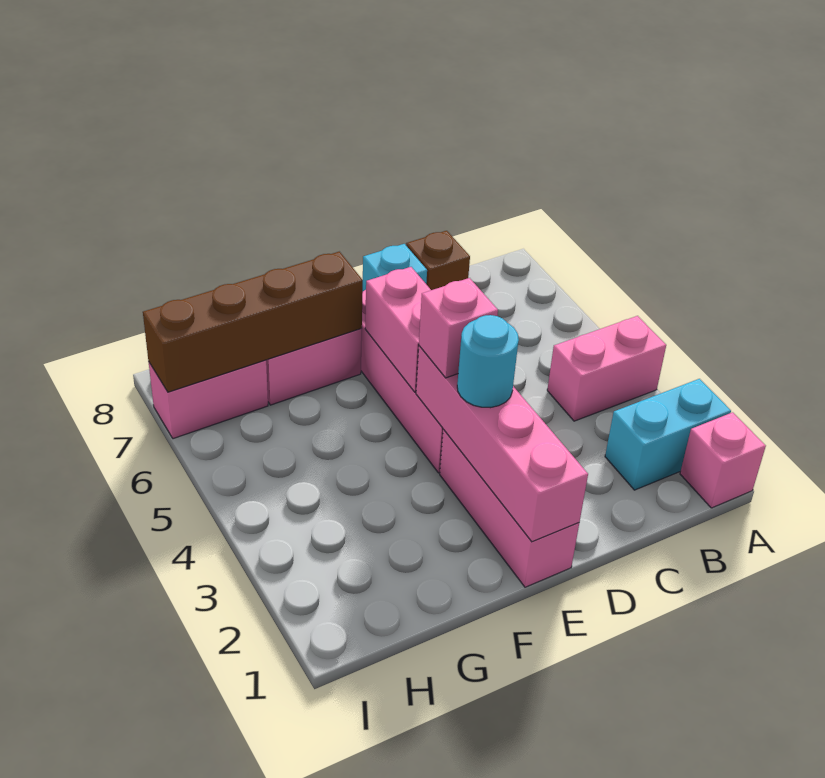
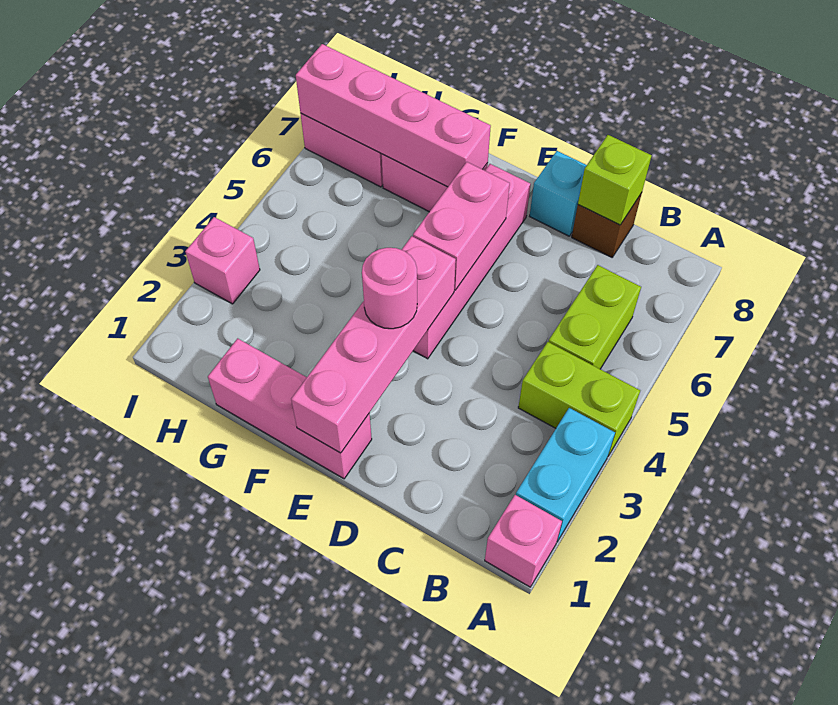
cyan brick A2:B2 level 1 -> cyan brick A2:A3 level 1
pink brick A4:B4 level 1 -> lime brick A4:B4 level 1
none -> lime brick B5:B6 level 1
none -> lime brick C8 level 2
pink brick E1:E3 level 1 -> pink brick E1:G1 level 1
cyan round brick E3 level 3 -> pink round brick E3 level 3
pink brick E4 level 3 -> pink brick I3 level 1
brown brick F7:I7 level 2 -> pink brick F7:I7 level 2

